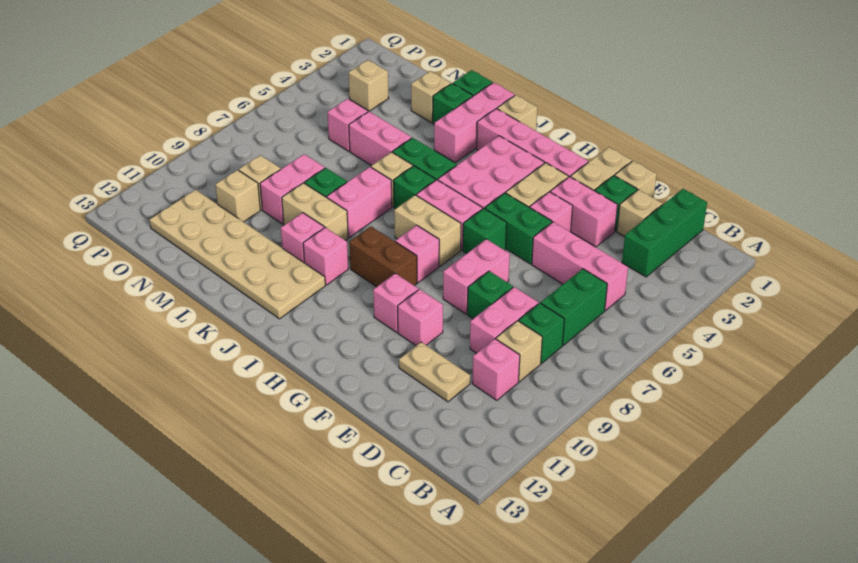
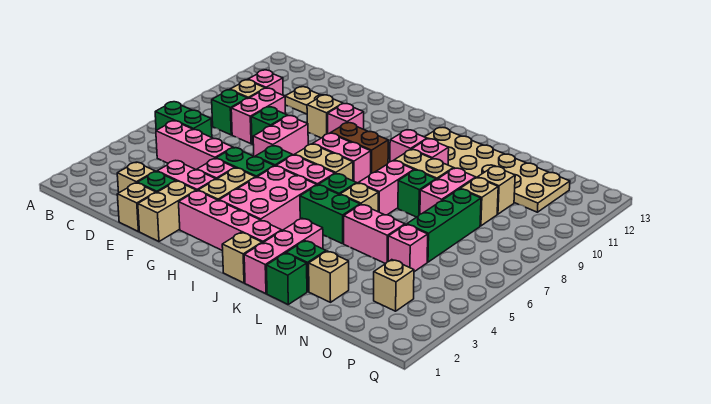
green brick C1:C3 level 1 -> green brick N6:N8 level 1
green brick C6:C7 level 1 -> green brick B6:C6 level 1
pink brick F10 level 1 -> tan brick F10 level 1
pink brick H8 level 1 -> pink brick H8:I8 level 1

